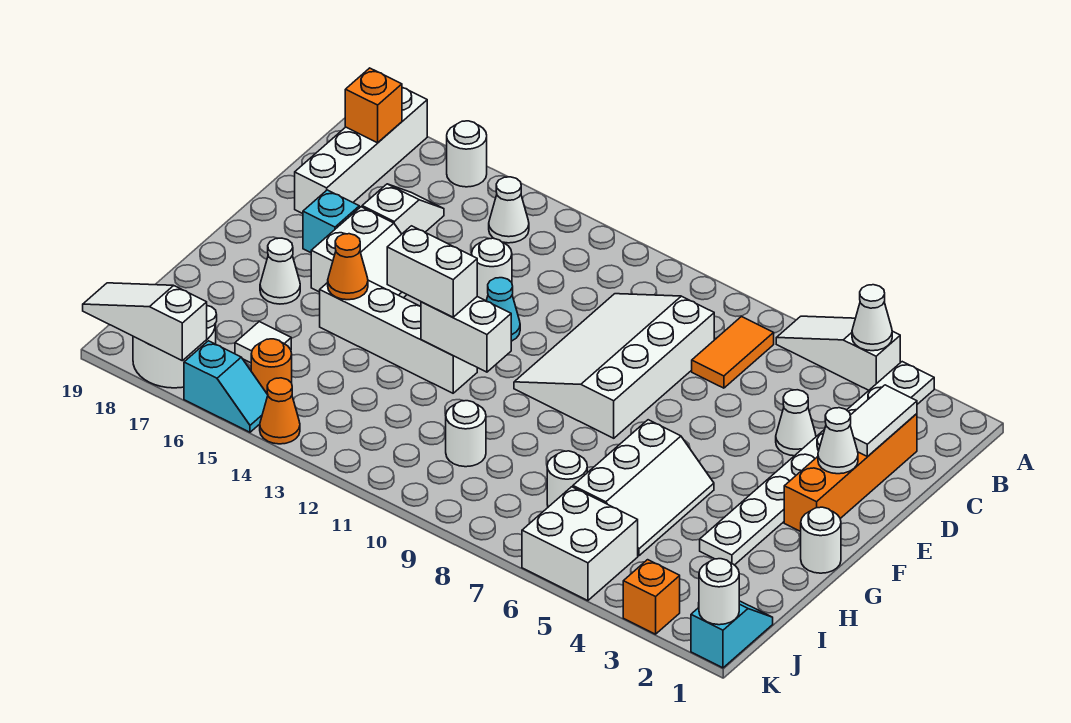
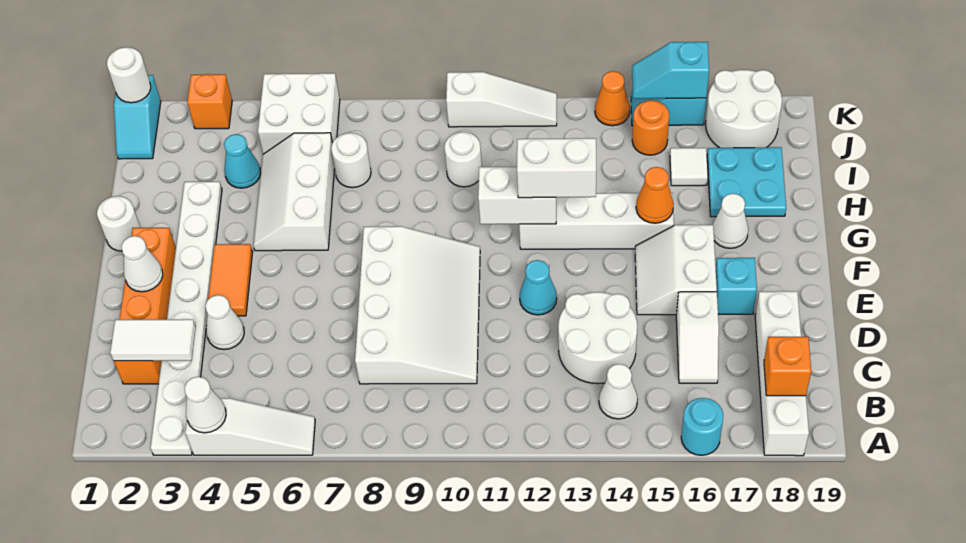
white round brick A16 level 1 -> cyan round brick A16 level 1
orange tile B7:C7 level 1 -> orange tile E4:F4 level 1
white tile C2:D2 level 2 -> white tile C2:C3 level 2
white round brick D13 level 1 -> white round brick C13:D14 level 1
none -> cyan plate H17:I18 level 1
none -> cyan cone I4 level 1
none -> cyan slope K15:K16 level 2 top 16
white slope K17:K19 level 2 top 17 -> white slope K10:K12 level 1 top 10

